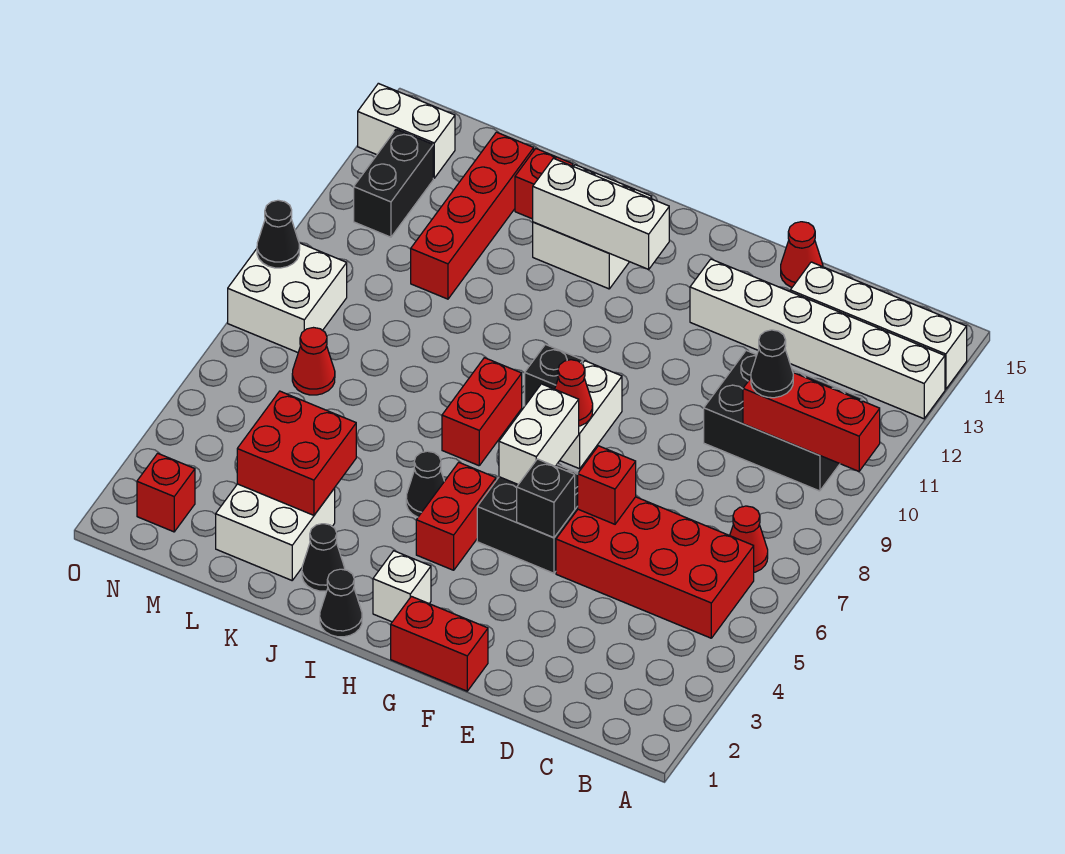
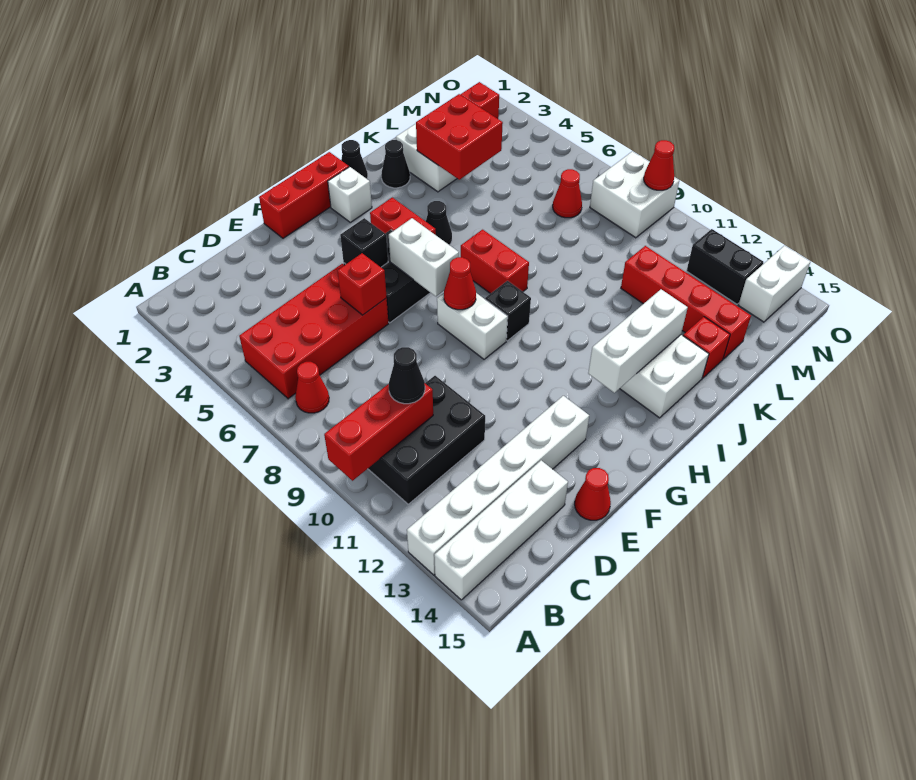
red brick F1:G1 level 1 -> red brick F1:H1 level 1
black cone O9 level 2 -> red cone O9 level 2

